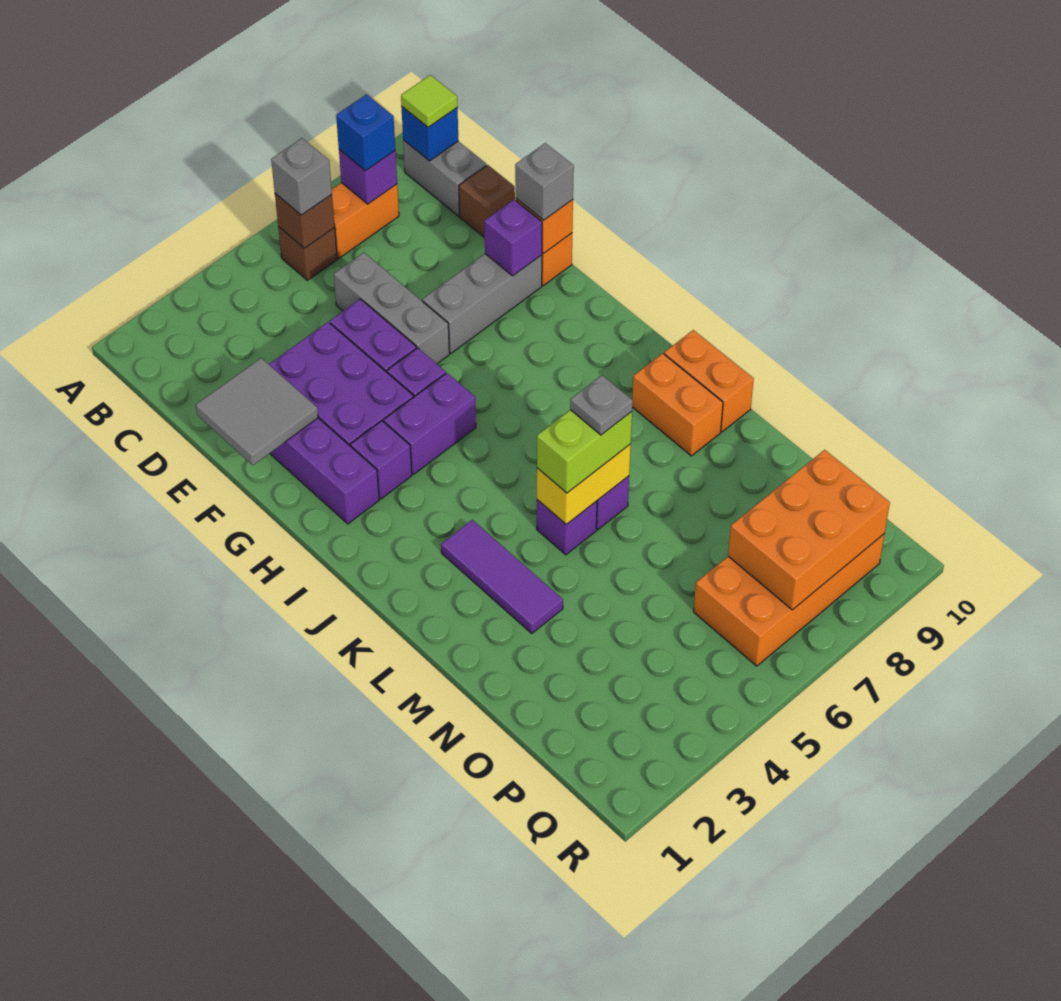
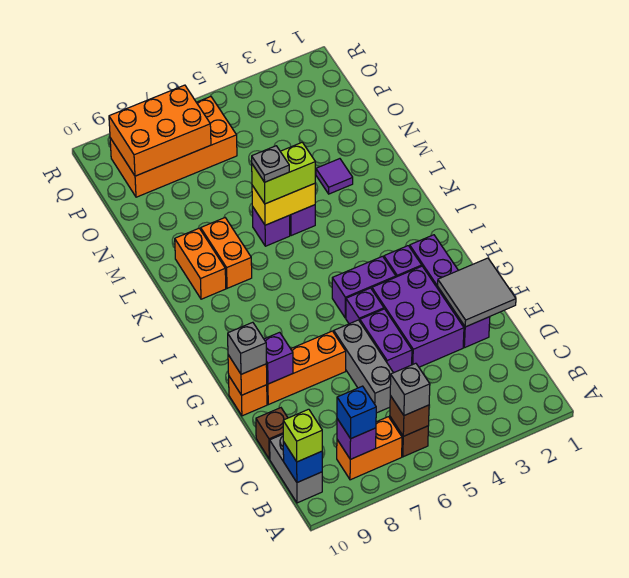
lime tile B10 level 3 -> lime brick B10 level 3
grey brick F7:F9 level 1 -> orange brick F7:F9 level 1
purple tile K3:M3 level 1 -> purple tile M3 level 1
orange brick K10:L10 level 1 -> orange brick K8:L8 level 1

